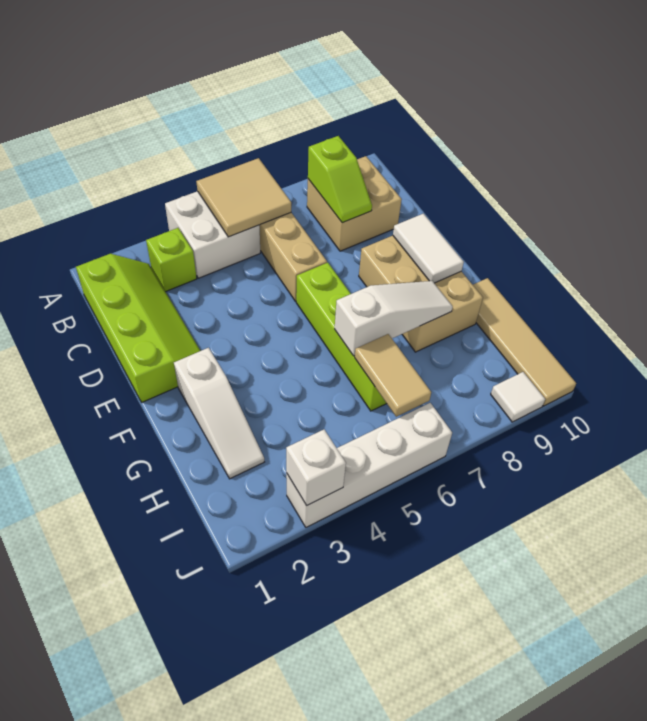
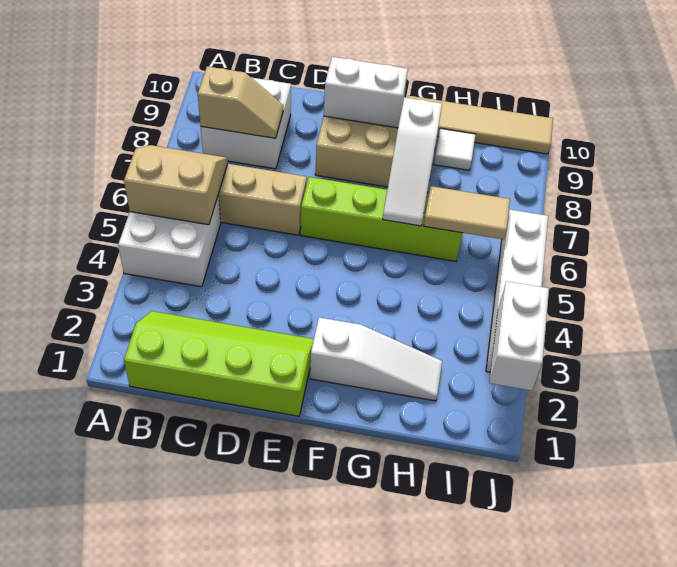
tan tile A5:B6 level 2 -> tan slope A5:B6 level 2 top 5
lime brick B3 level 1 -> none
tan brick B8:C9 level 1 -> white brick B8:C9 level 1
lime slope B8:C8 level 2 top B -> tan slope B8:C8 level 2 top B
white tile E9:F9 level 2 -> white brick E9:F9 level 2
white slope G6:G8 level 2 top 6 -> white slope G6:G8 level 2 top 8
white brick J3 level 2 -> white brick J2:J3 level 2
white tile J9 level 1 -> white tile H9 level 1

